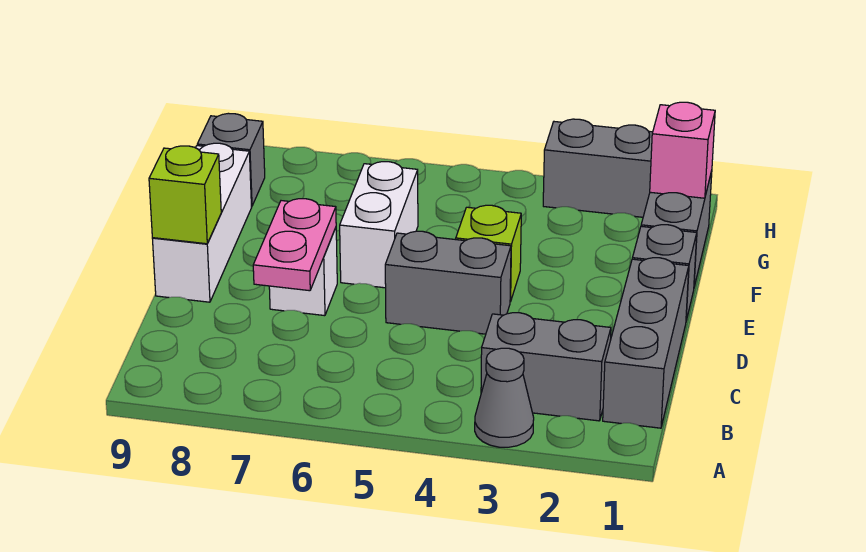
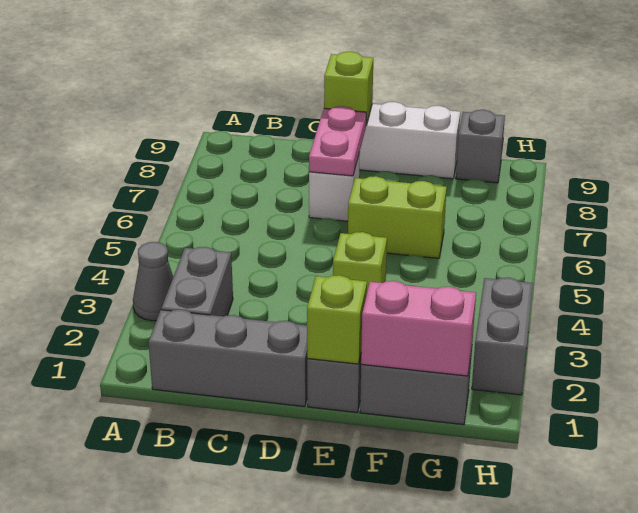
pink plate C7:D7 level 2 -> pink plate D7:D8 level 2
grey brick D4:D5 level 1 -> none
none -> lime brick E1 level 2
white brick E6:F6 level 1 -> lime brick E6:F6 level 1
pink brick G1 level 2 -> pink brick F1:G1 level 2

